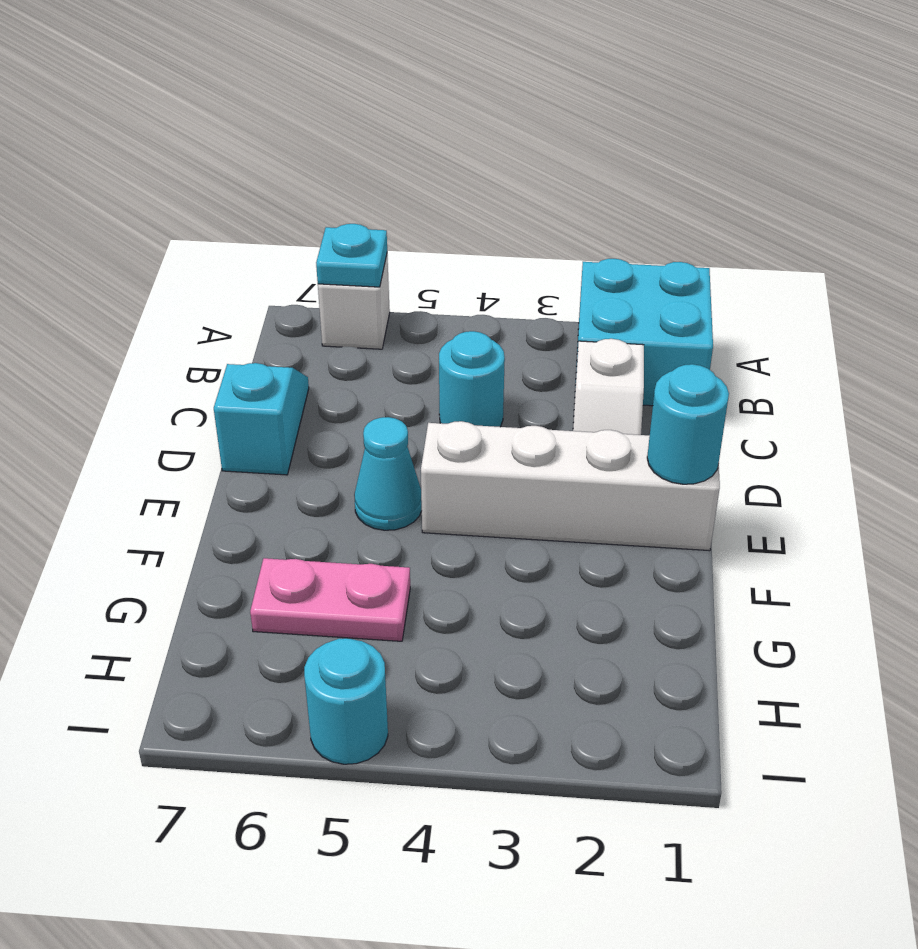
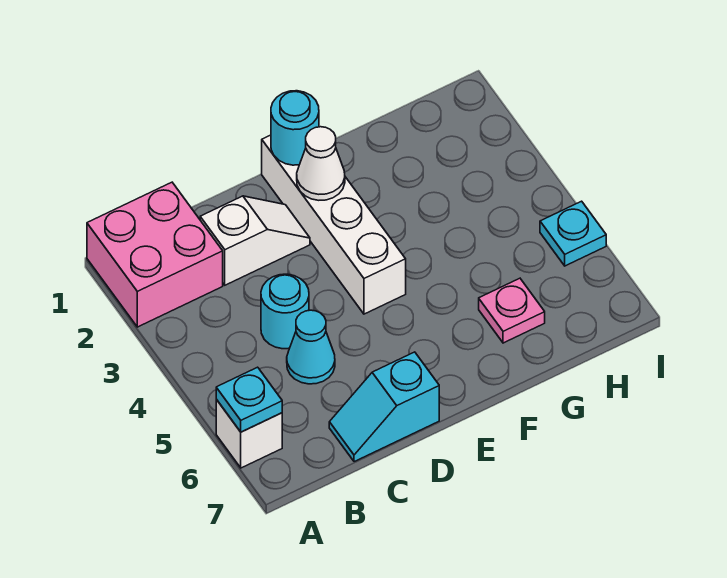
cyan brick A1:B2 level 1 -> pink brick A1:B2 level 1
none -> white cone E2 level 2
cyan cone E5 level 1 -> cyan cone C5 level 1
pink plate G5:G6 level 1 -> pink plate G6 level 1
cyan round brick I5 level 1 -> cyan plate I5 level 1

